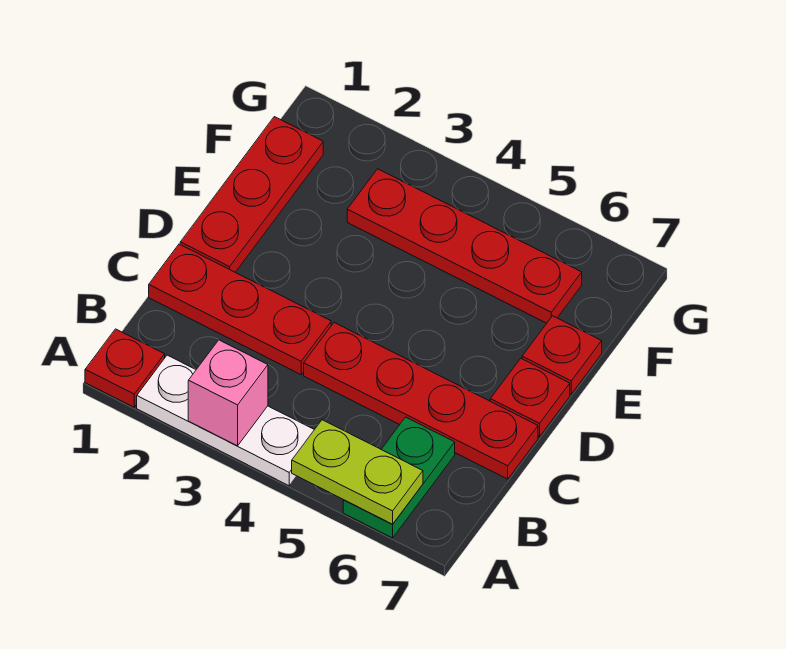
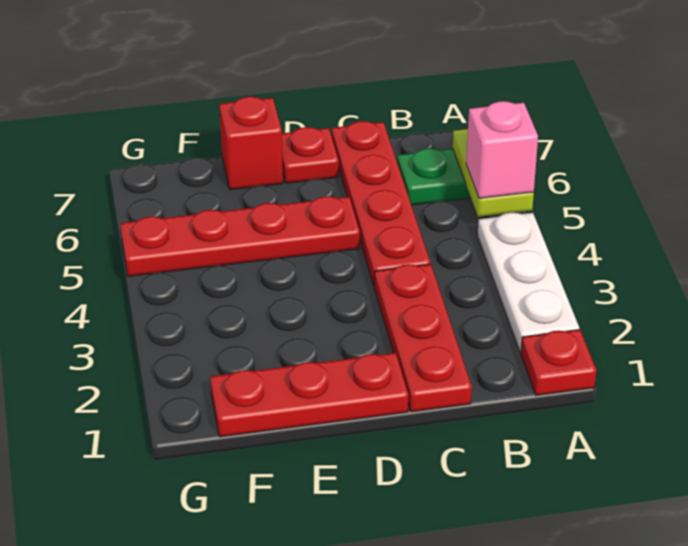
pink brick A3 level 2 -> pink brick A5 level 3
red plate E7 level 1 -> red brick E7 level 1
red plate F3:F6 level 1 -> red plate D5:G5 level 1

